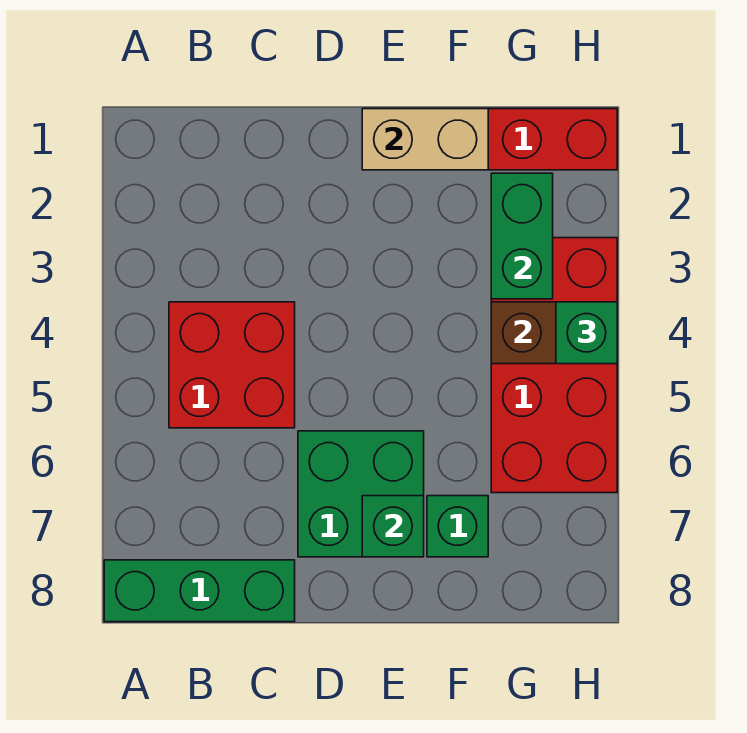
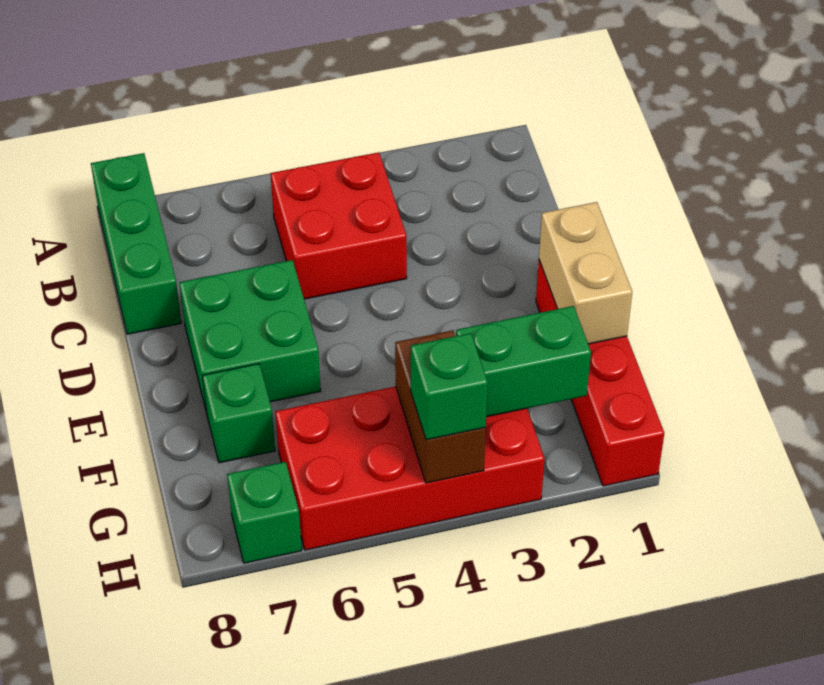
green brick E7 level 2 -> green brick H7 level 1

